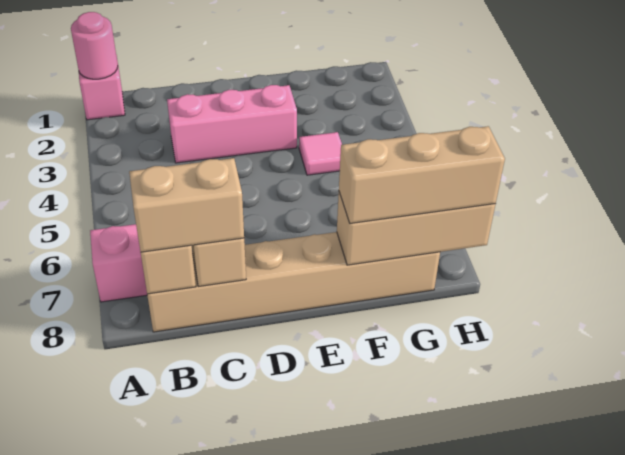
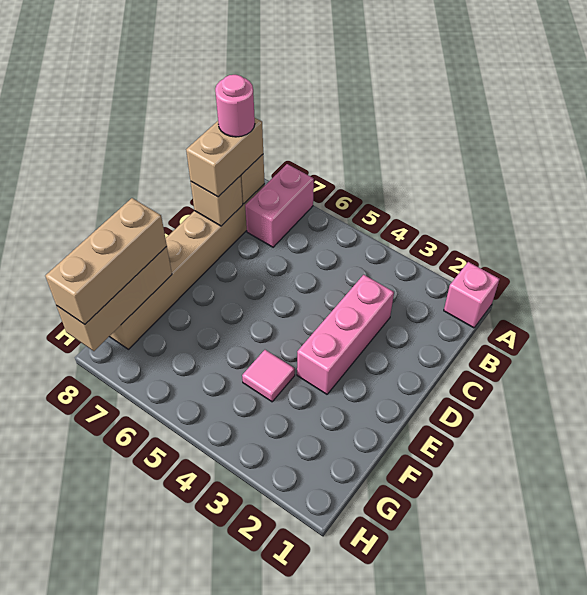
pink round brick A1 level 2 -> pink round brick B8 level 4

